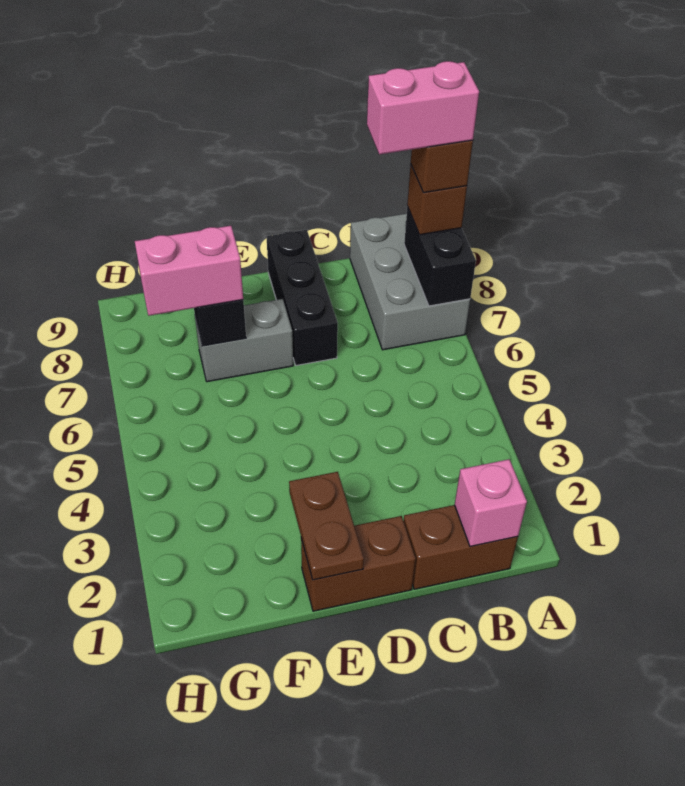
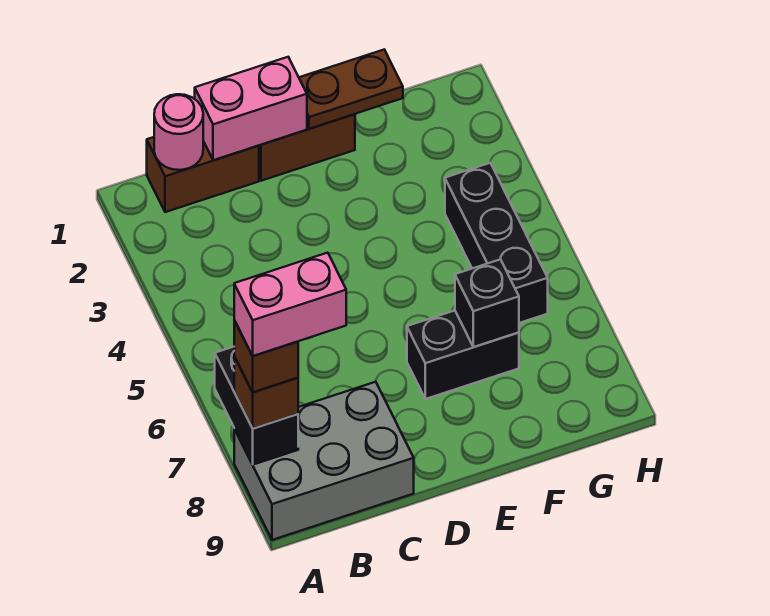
grey brick A7:B9 level 1 -> grey brick A8:C9 level 1
pink brick B1 level 2 -> pink round brick B1 level 2
black brick D7:D9 level 1 -> black brick G4:G6 level 1
brown plate E1:E2 level 2 -> brown plate E1:F1 level 2
grey brick E7:F7 level 1 -> black brick E7:F7 level 1
pink brick F7:G7 level 3 -> pink brick C1:D1 level 2

